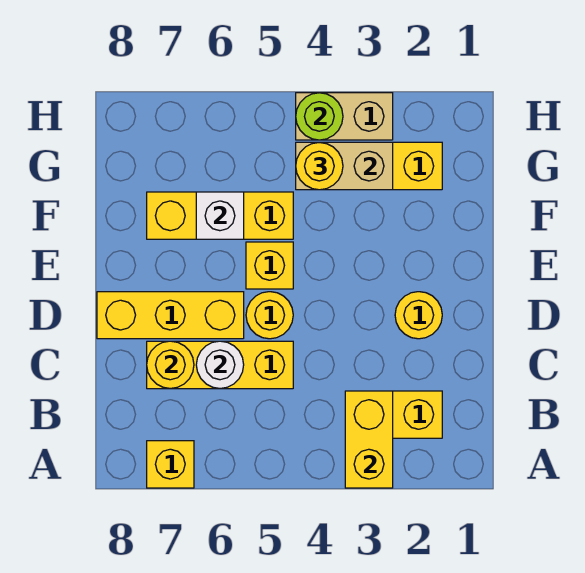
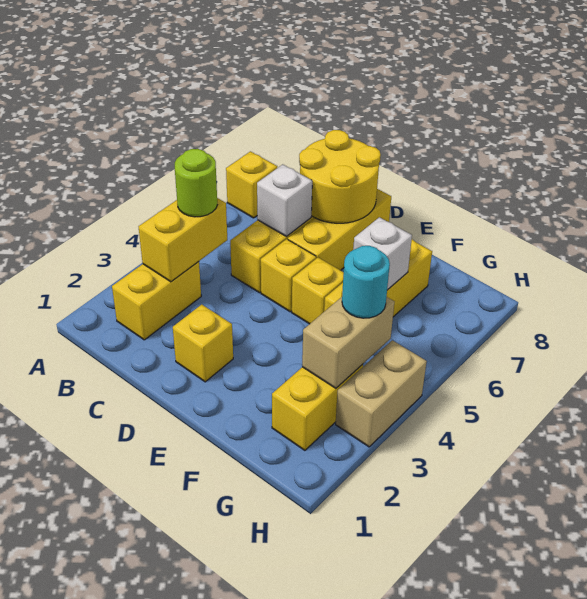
yellow brick A3:B3 level 2 -> yellow brick B3:B4 level 2
white round brick C6 level 2 -> white brick C6 level 2
yellow round brick C7 level 2 -> yellow round brick C7:D8 level 2
yellow round brick D2 level 1 -> yellow brick D2 level 1
yellow round brick D5 level 1 -> yellow brick D5 level 1
yellow round brick G4 level 3 -> cyan round brick G4 level 3
lime round brick H4 level 2 -> lime round brick B4 level 3

